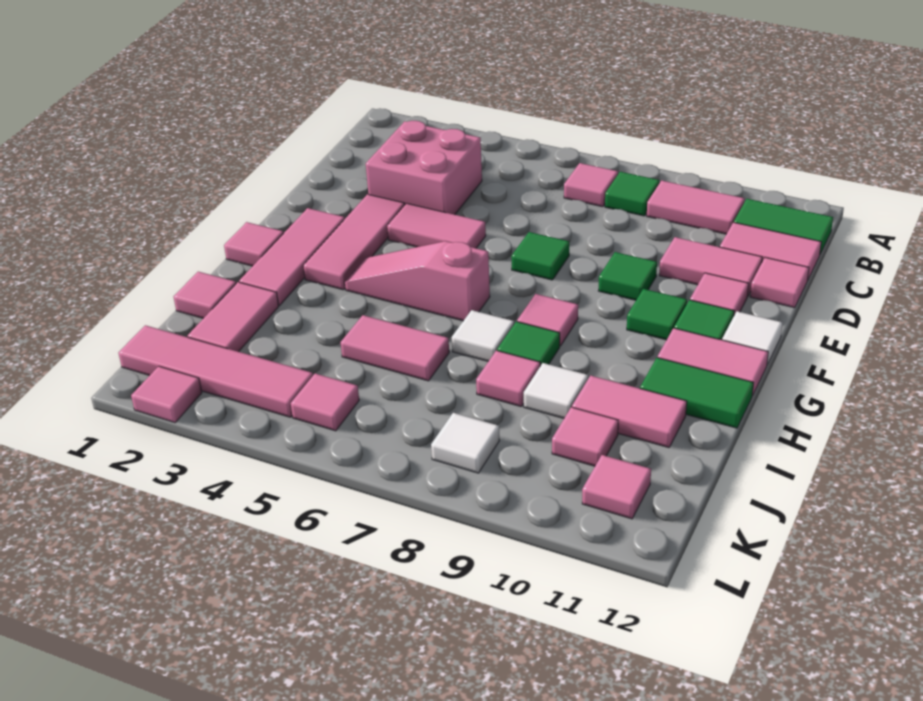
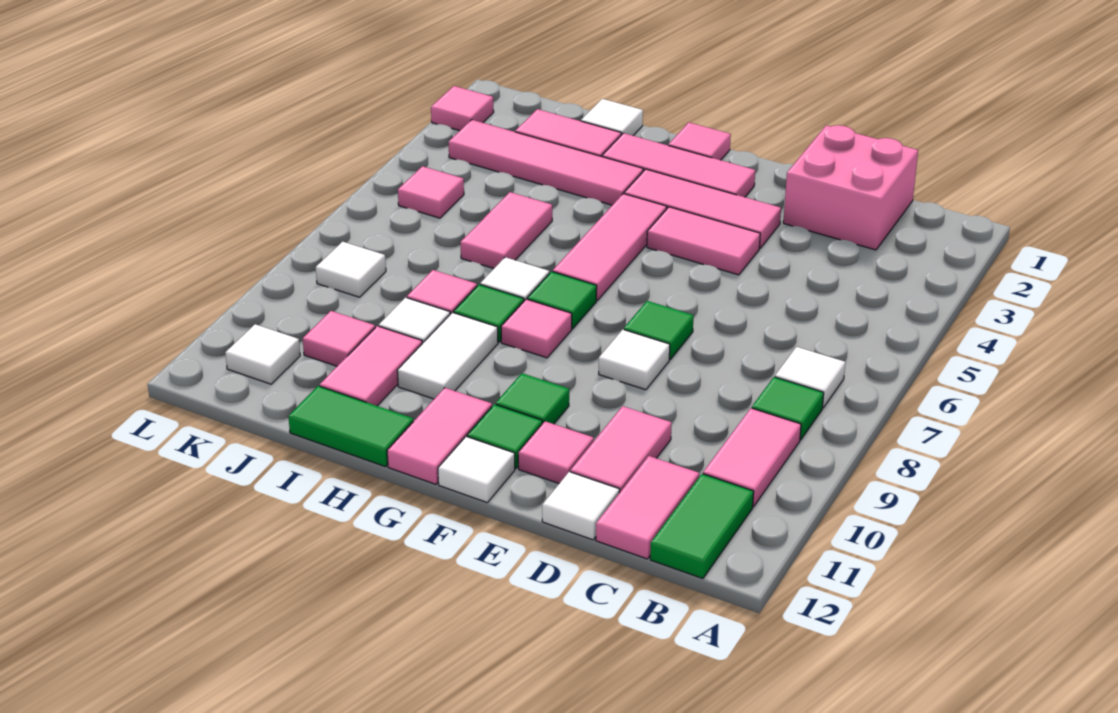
pink tile B7 level 1 -> white tile B7 level 1
pink brick C3:D4 level 1 -> pink brick C1:D2 level 1
pink tile D12 level 1 -> white tile D12 level 1
pink tile E4:E5 level 1 -> pink tile E4:F4 level 1
none -> white tile E8 level 1
green tile E9 level 1 -> green tile G7 level 1
pink slope G4:G6 level 1 top 6 -> pink tile G4:G6 level 1
none -> white tile H9:H10 level 1
green tile H11:H12 level 1 -> green tile H12:I12 level 1
pink tile I1 level 1 -> white tile I1 level 1
pink tile K1:K4 level 1 -> pink tile H3:K3 level 1
pink tile K11 level 1 -> white tile K11 level 1

